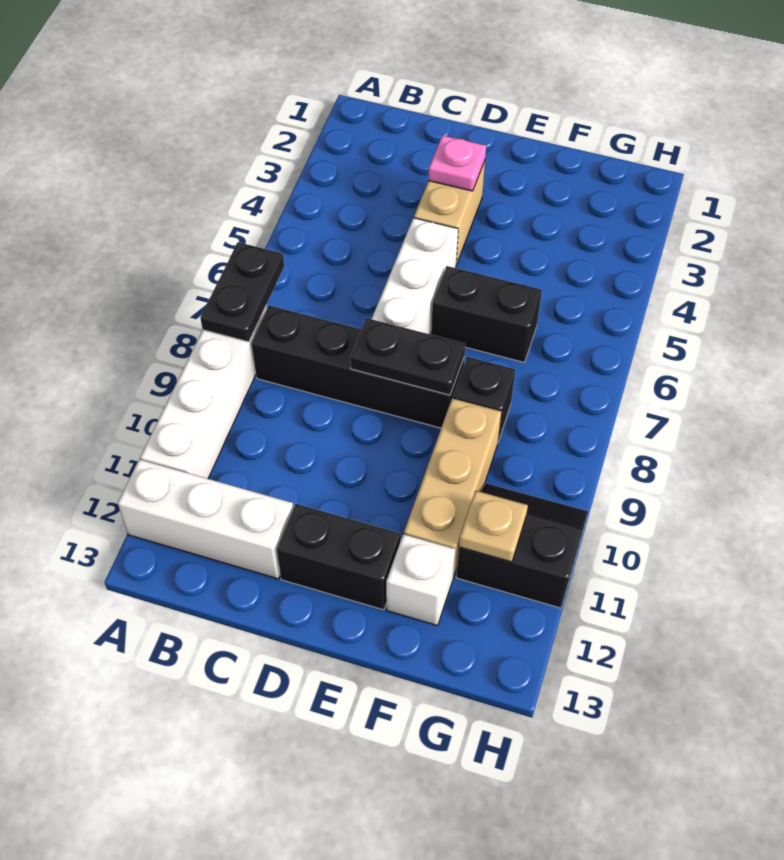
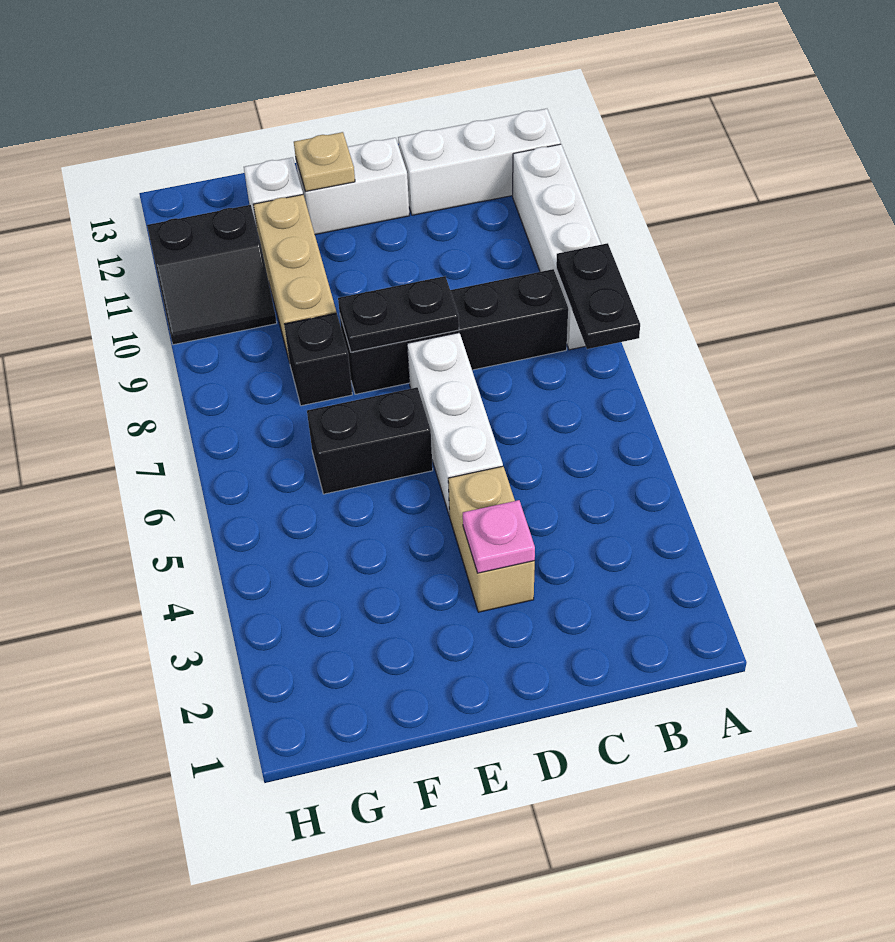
black brick D12:E12 level 1 -> white brick D12:E12 level 1
tan plate G11 level 2 -> tan plate E12 level 2

